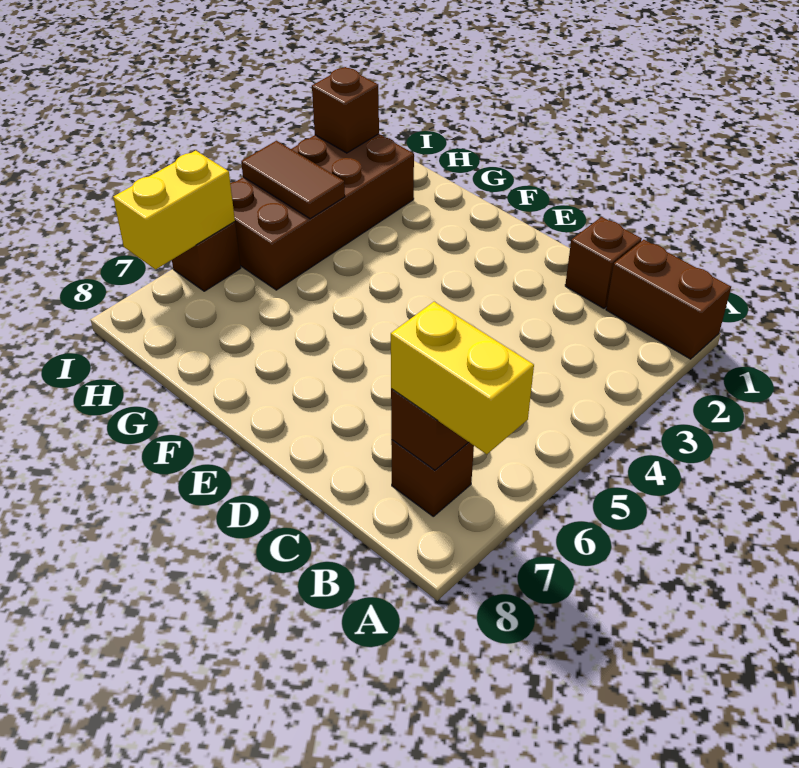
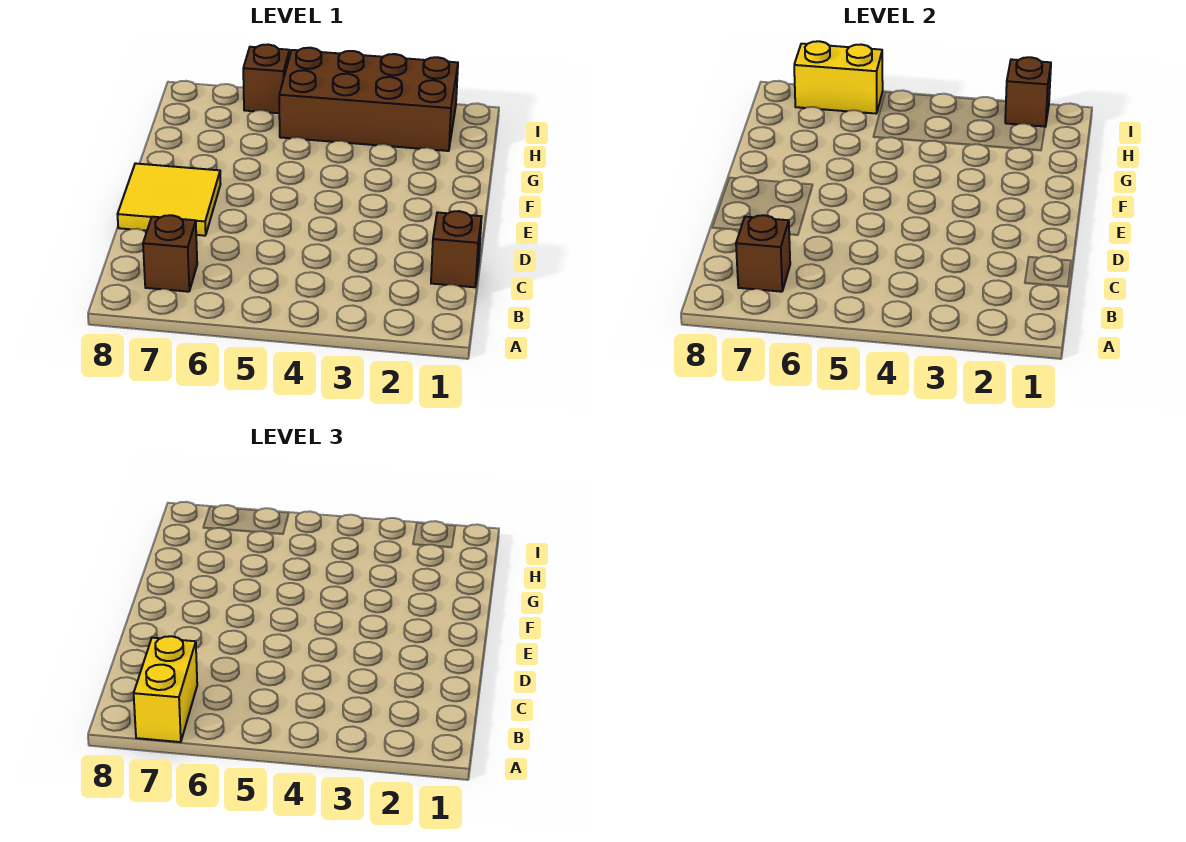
brown brick A1:B1 level 1 -> none
none -> yellow tile D7:E8 level 1
brown tile H4:I4 level 2 -> none

